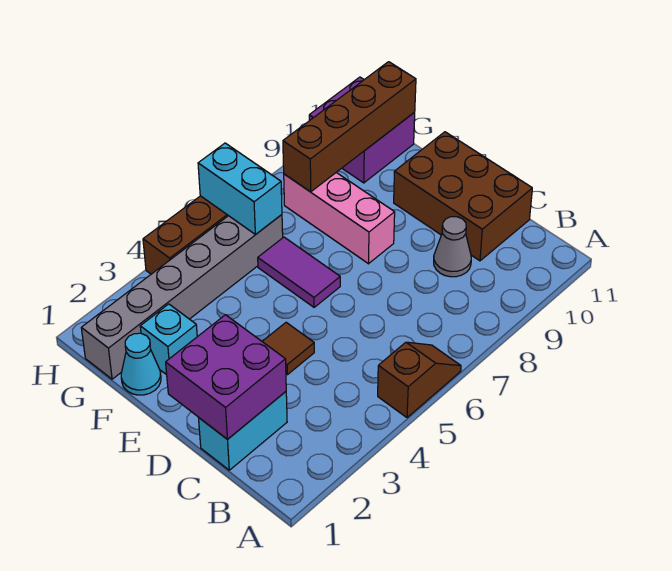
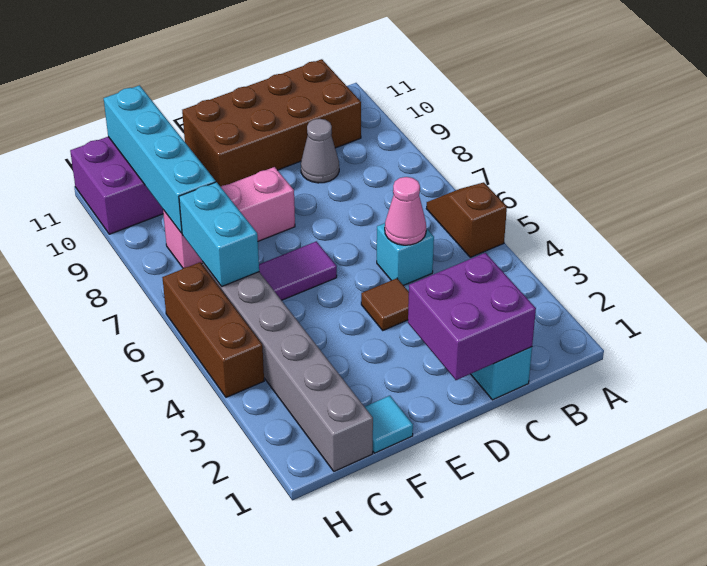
none -> pink cone C5 level 2
brown brick C10:E11 level 1 -> brown brick B10:E11 level 1
cyan cone F1 level 1 -> cyan tile F1 level 1
cyan brick F2 level 1 -> cyan brick C5 level 1
cyan brick G6:H6 level 2 -> cyan brick G6:G7 level 2
brown brick G8:G11 level 2 -> cyan brick G8:G11 level 2

